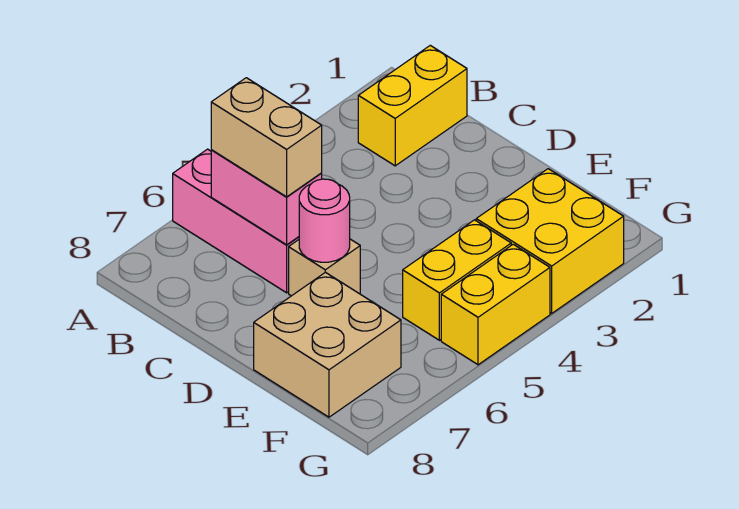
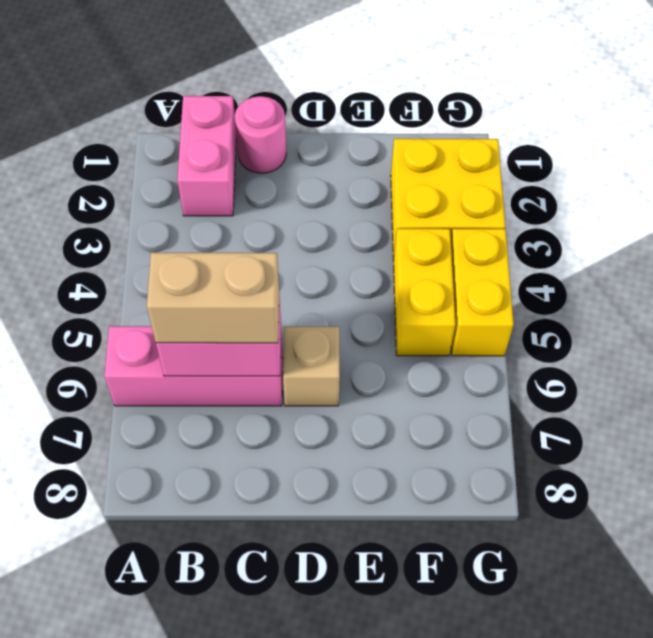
yellow brick B1:B2 level 1 -> pink brick B1:B2 level 1
pink round brick D6 level 2 -> pink round brick C1 level 1
tan brick E7:F8 level 1 -> none

